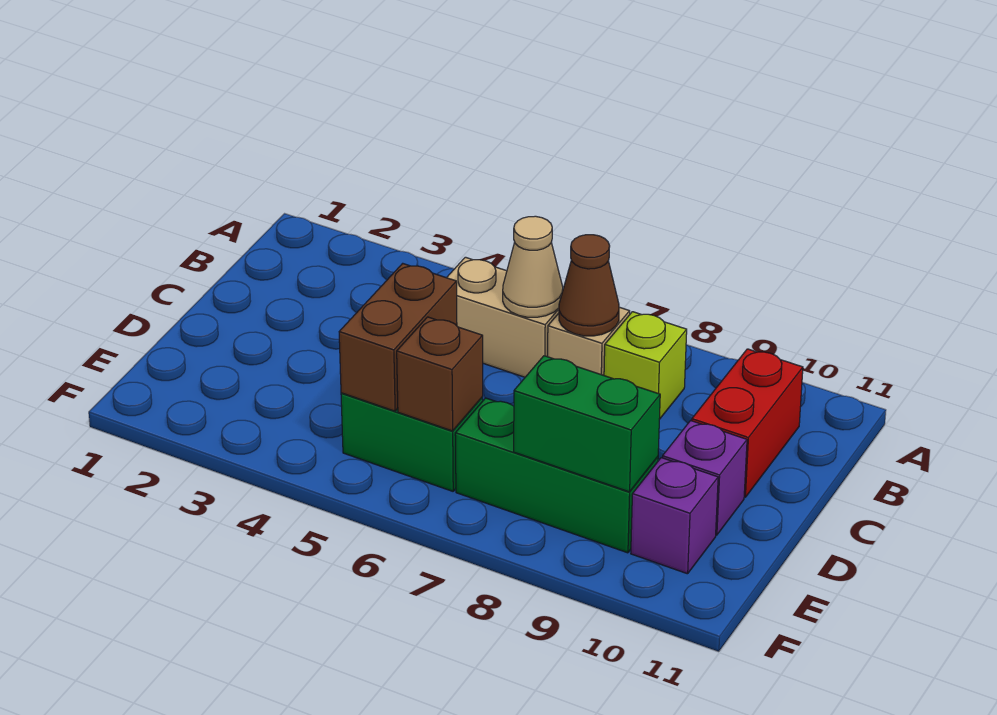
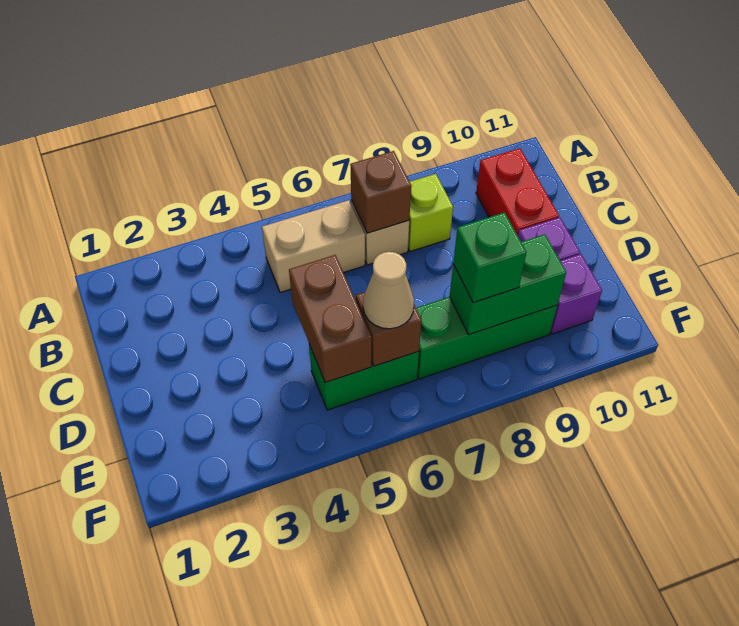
tan cone B6 level 2 -> tan cone E6 level 3
brown cone B7 level 2 -> brown brick B7 level 2
none -> green brick E8 level 3

